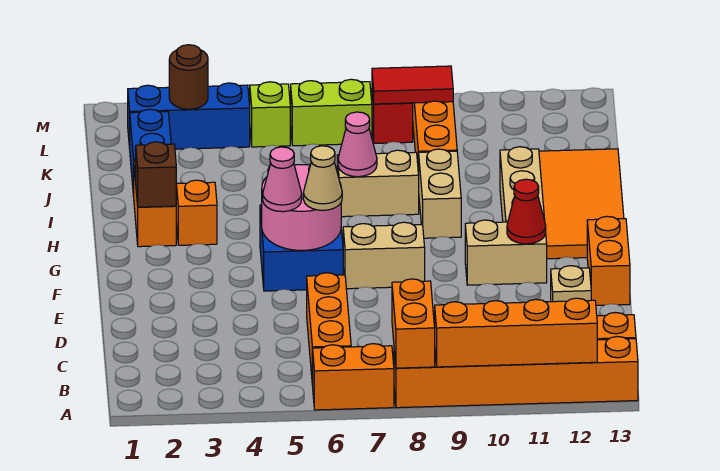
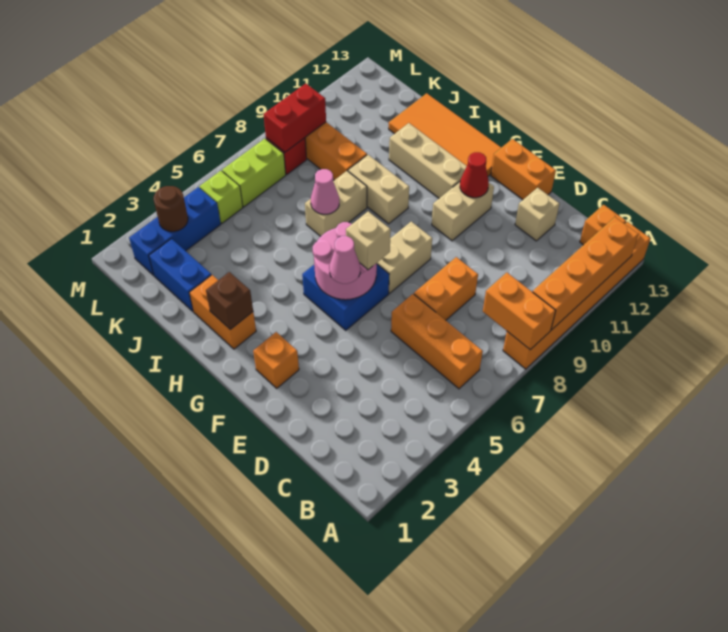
orange brick A6:A7 level 1 -> orange brick D7:D8 level 1
tan cone F6 level 3 -> tan brick F6 level 3
orange brick H3 level 1 -> orange brick F2 level 1
red tile L8:L9 level 2 -> red brick L8:L9 level 2

